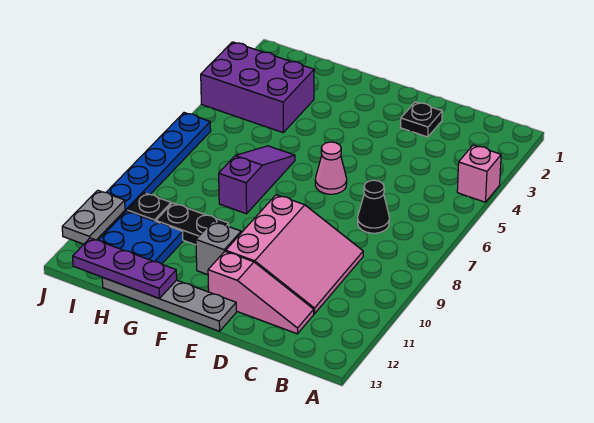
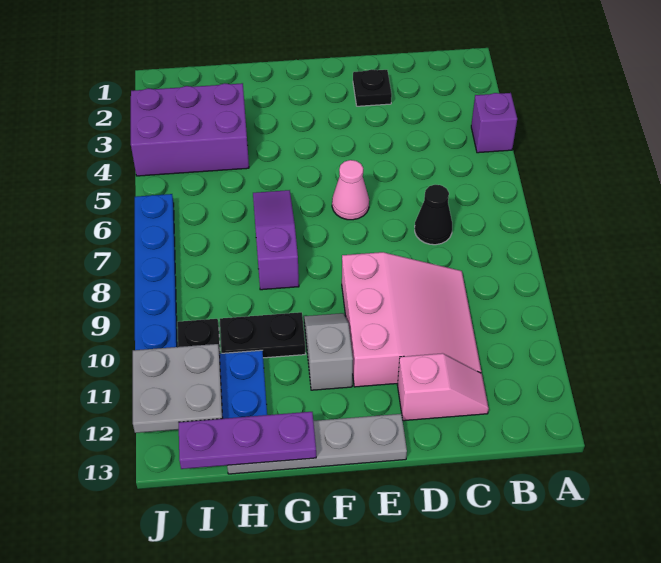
pink brick A4 level 1 -> purple brick A4 level 1
pink slope C12:E12 level 1 top E -> pink slope C12:D12 level 1 top D
grey plate J11:J12 level 2 -> grey plate I11:J12 level 2

